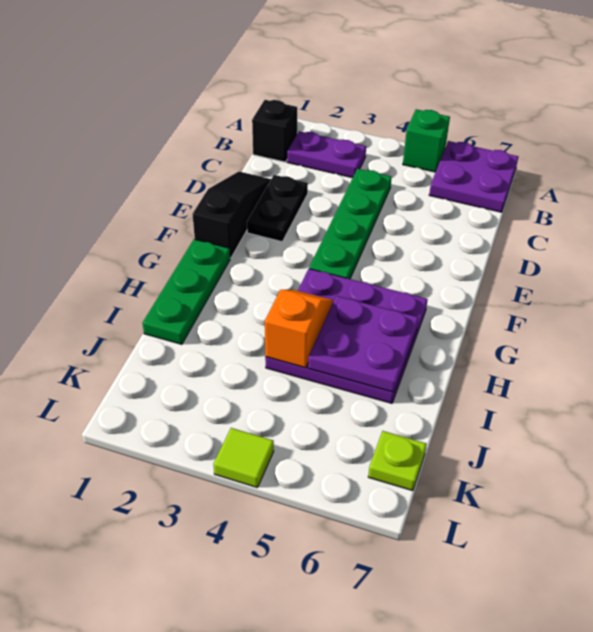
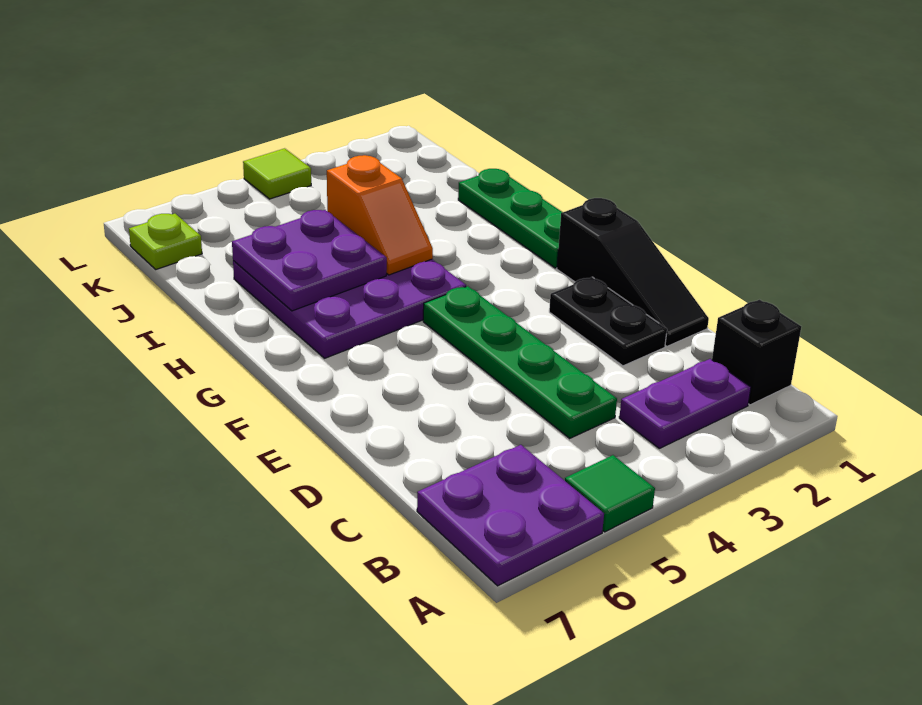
green brick A5 level 1 -> green tile A5 level 1

